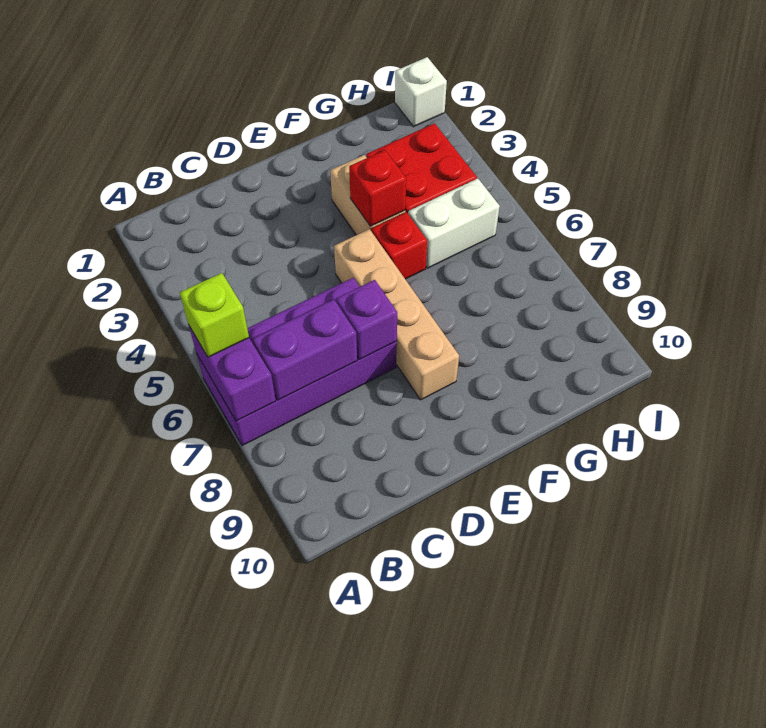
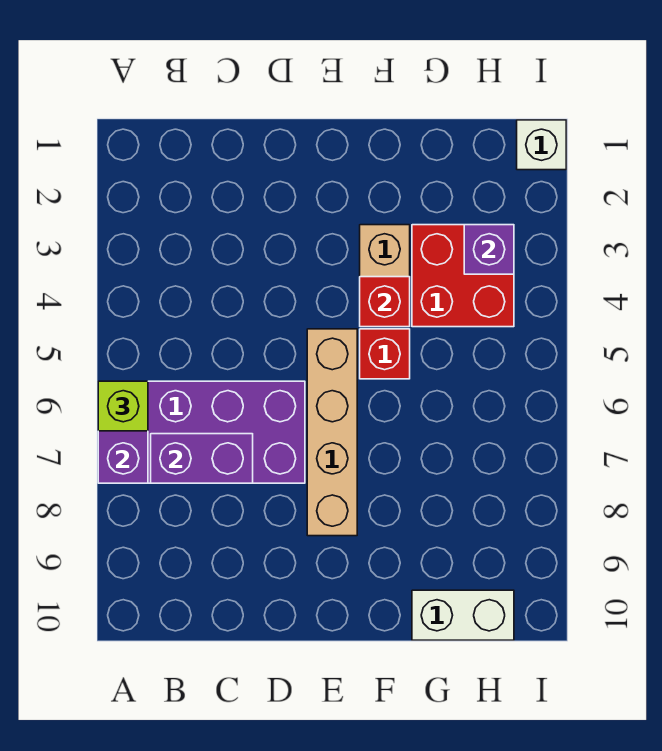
purple brick D7 level 2 -> purple brick H3 level 2
white brick G5:H5 level 1 -> white brick G10:H10 level 1

